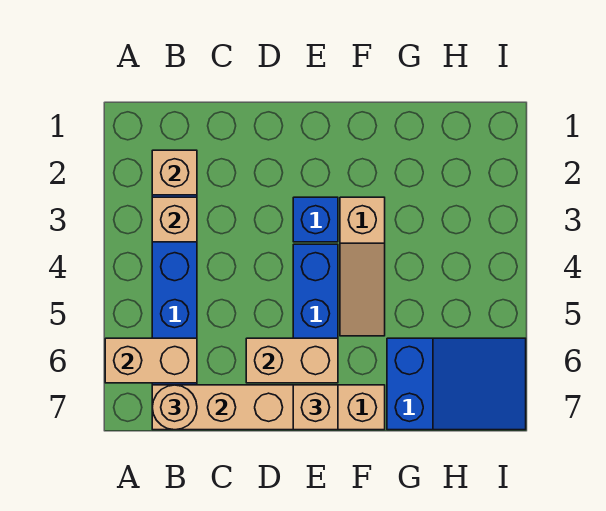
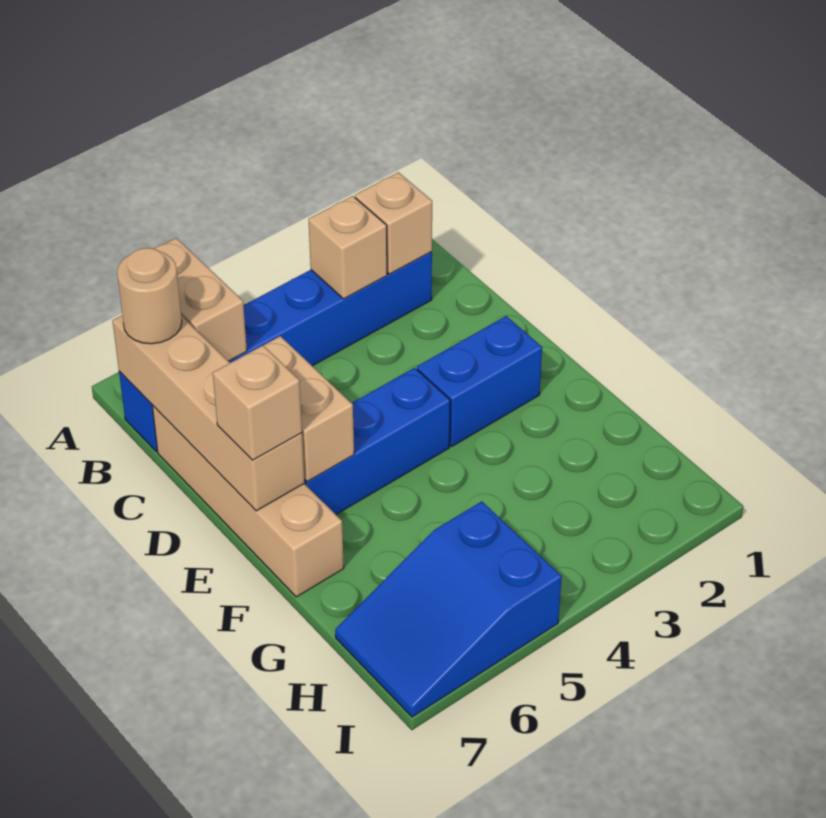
blue brick E3 level 1 -> blue brick E2:E3 level 1
tan slope F3:F5 level 1 top 3 -> none
blue slope G6:I7 level 1 top G -> blue slope H5:I7 level 1 top 5

